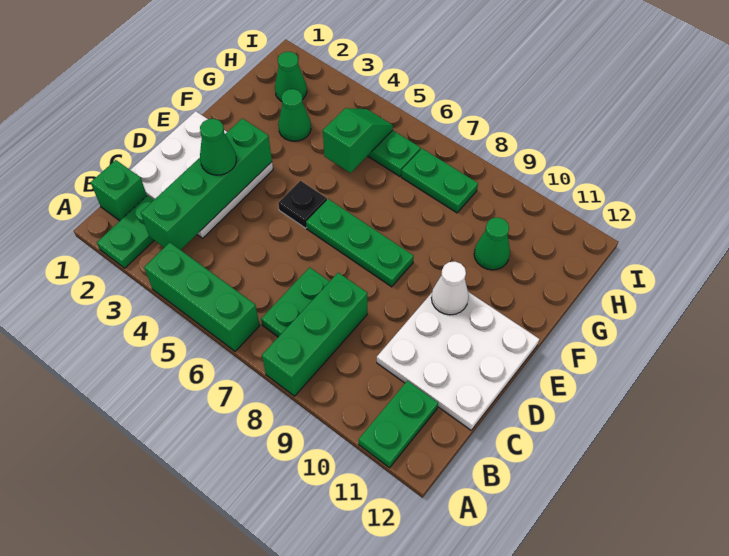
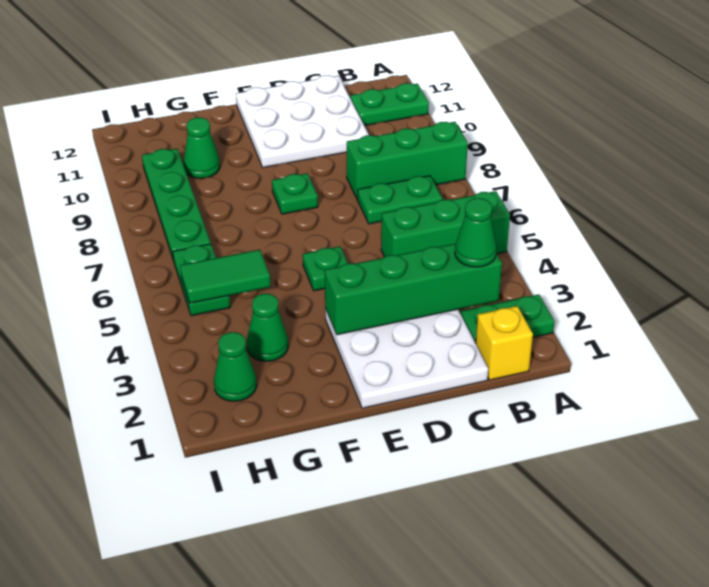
green brick A4:A6 level 1 -> green brick A5:C5 level 1
green brick B1 level 1 -> yellow brick B1 level 1
green cone D3 level 3 -> green cone B3 level 3
black plate E5 level 1 -> green plate E5 level 1
green plate E6:E8 level 1 -> green plate E8 level 1
white cone E10 level 2 -> none
green slope G5:H5 level 2 top G -> green tile G5:H5 level 2
green plate H7:H8 level 1 -> green plate H7:H10 level 1

